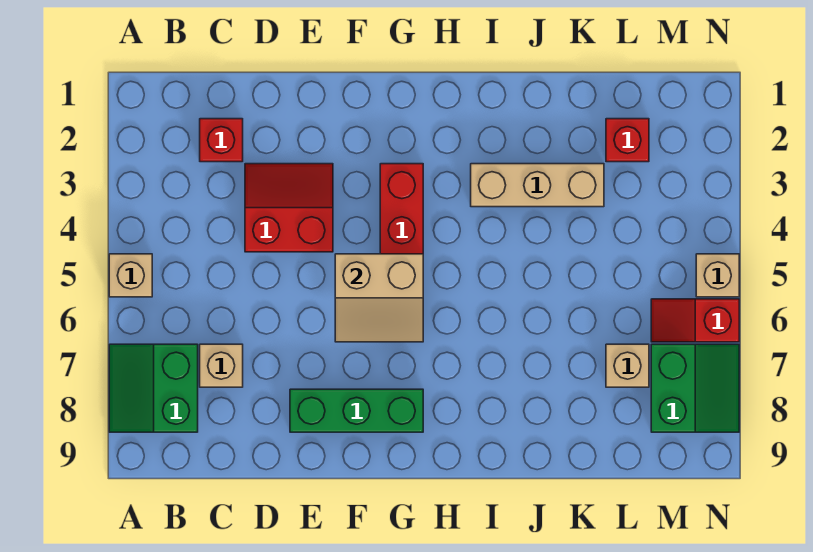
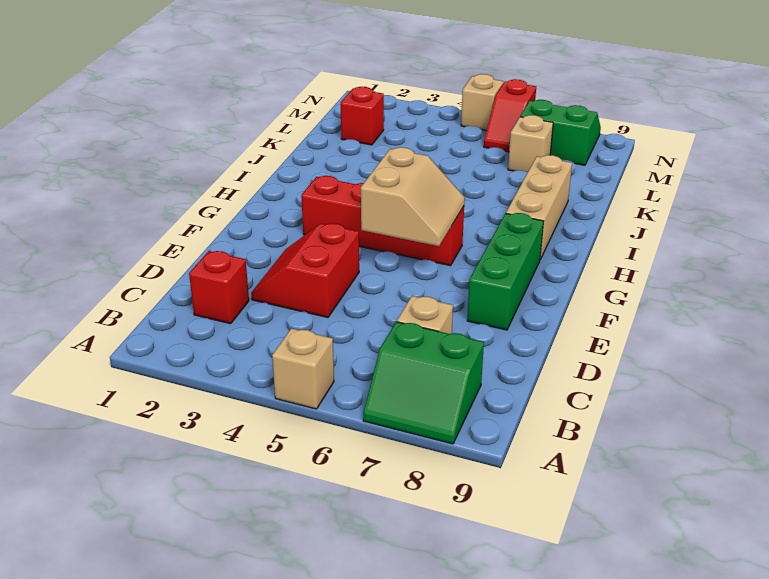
tan brick I3:K3 level 1 -> tan brick H8:J8 level 1

